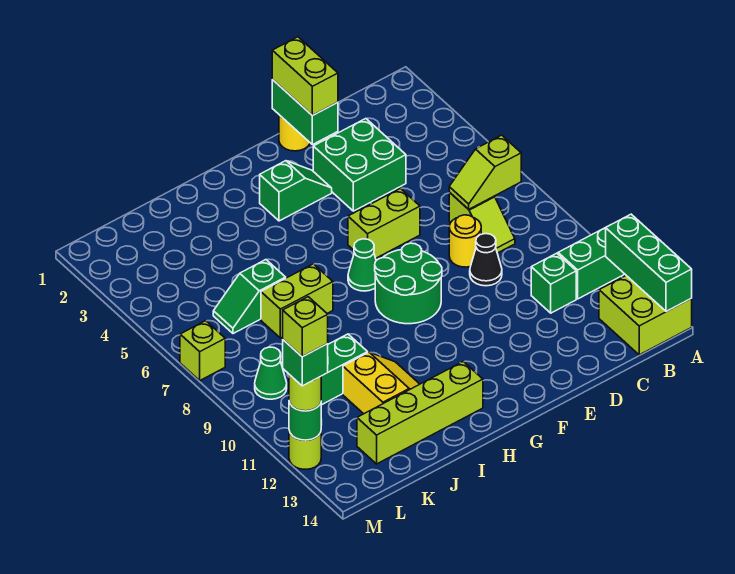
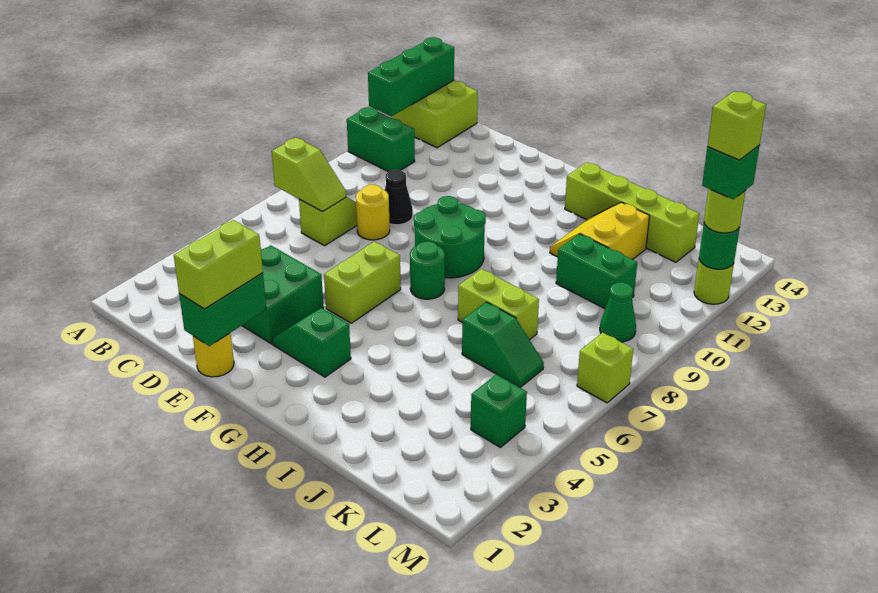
green brick C11 level 1 -> green brick L4 level 1
lime brick E6:F6 level 1 -> lime brick F5:F6 level 1
green cone G7 level 1 -> green round brick G7 level 1

